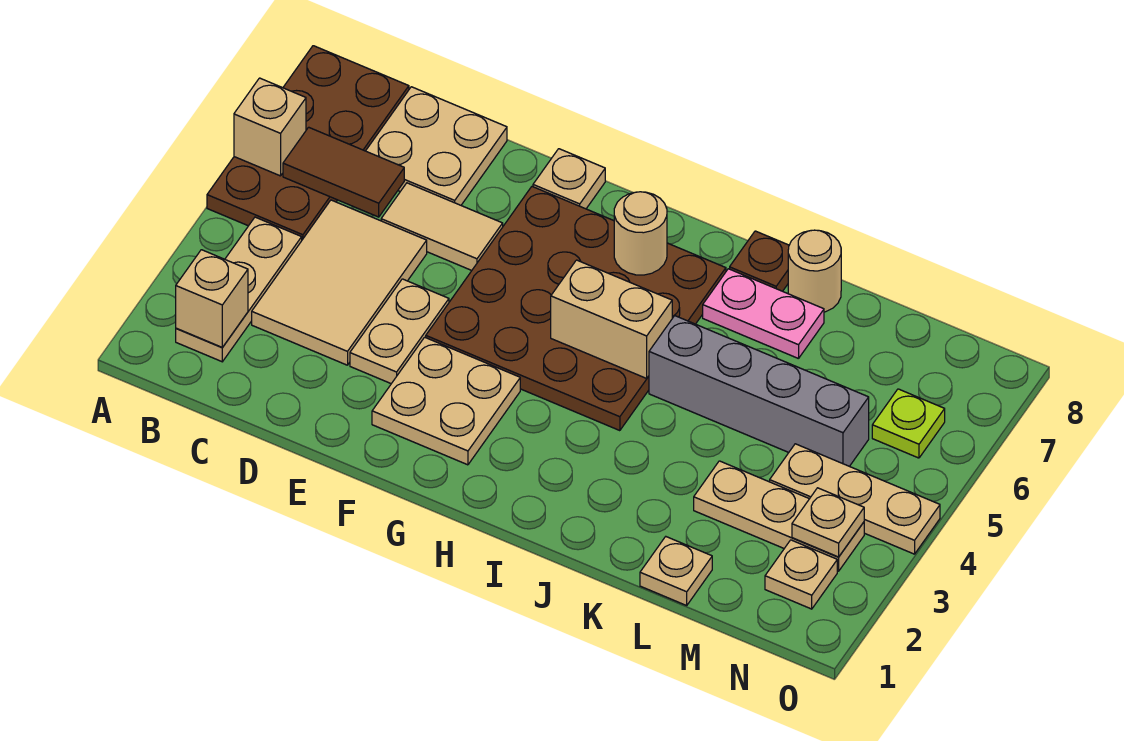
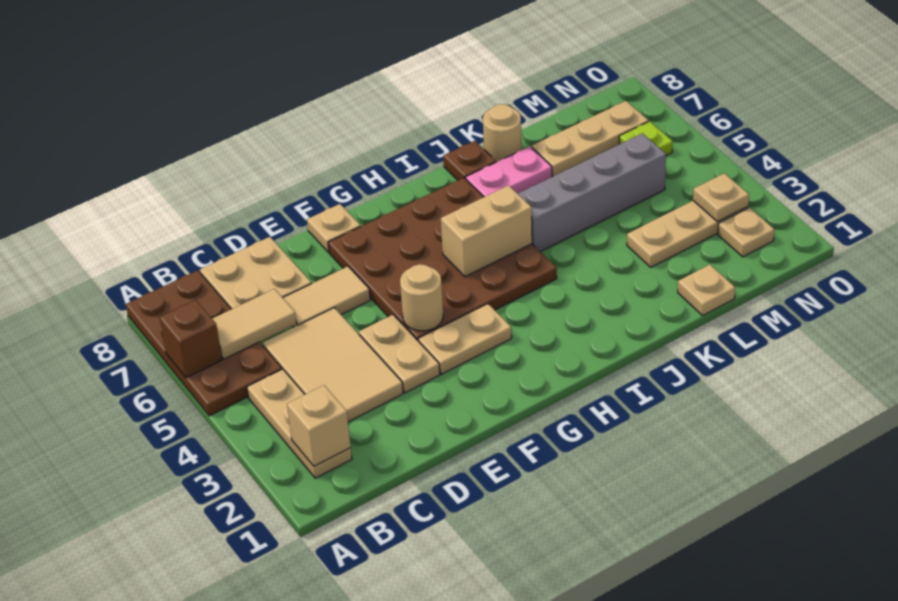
tan brick A6 level 2 -> brown brick A6 level 2
brown tile B6:C6 level 2 -> tan tile B6:C6 level 2
tan plate F2:G3 level 1 -> tan plate F3:G3 level 1
tan round brick H7 level 2 -> tan round brick F4 level 2
tan plate M4:O4 level 1 -> tan plate L7:N7 level 1

